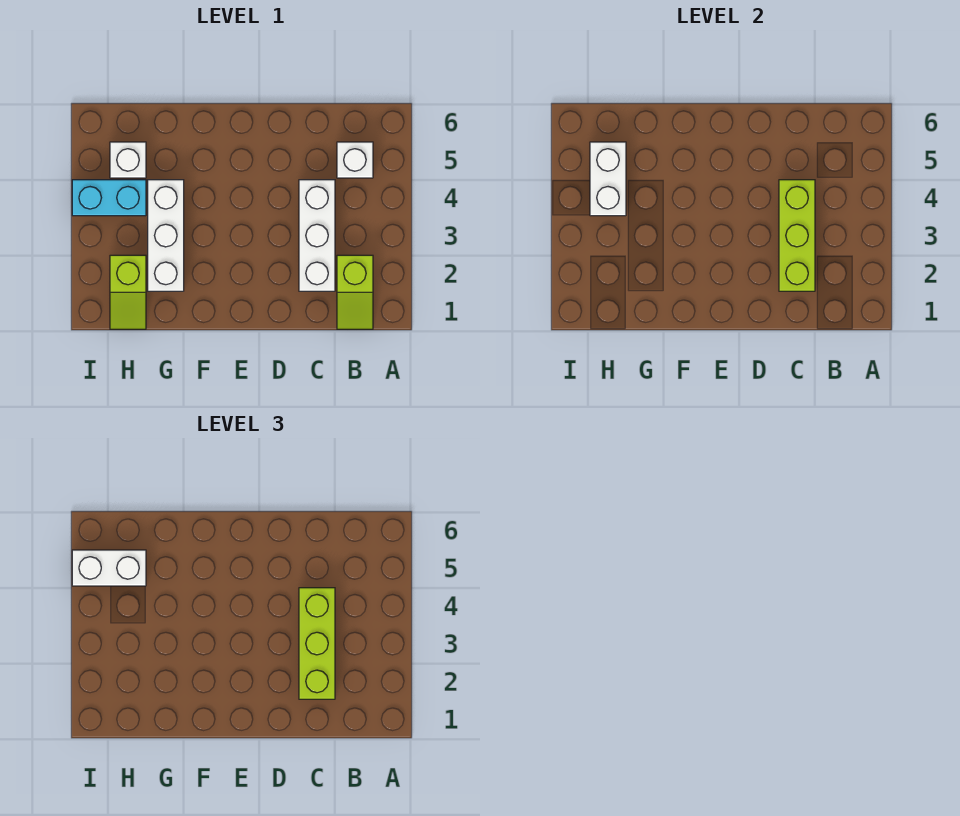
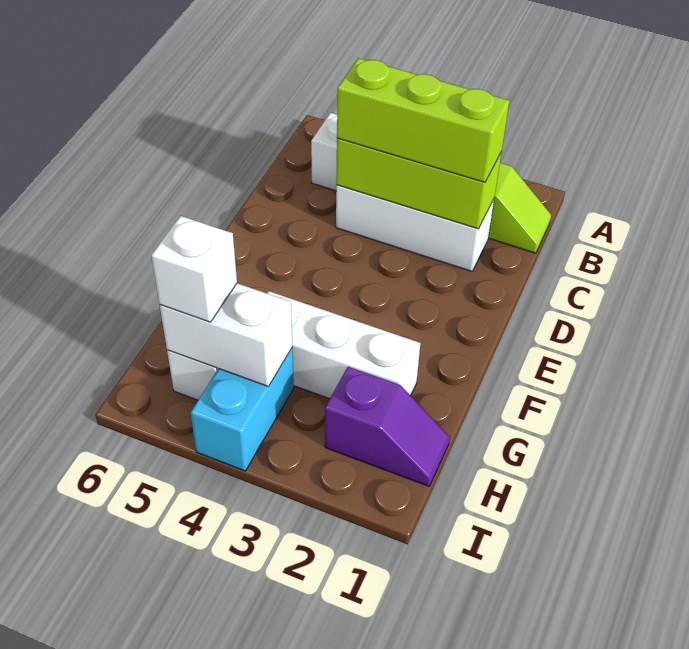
lime slope H1:H2 level 1 top 2 -> purple slope H1:H2 level 1 top 2
white brick H5:I5 level 3 -> white brick H5 level 3

